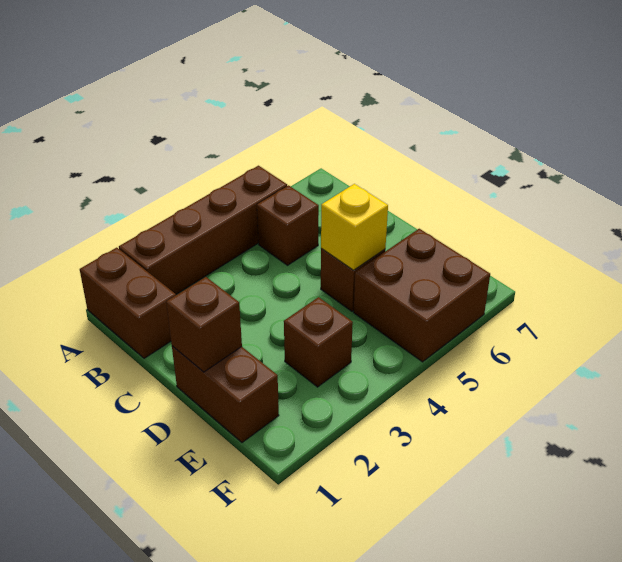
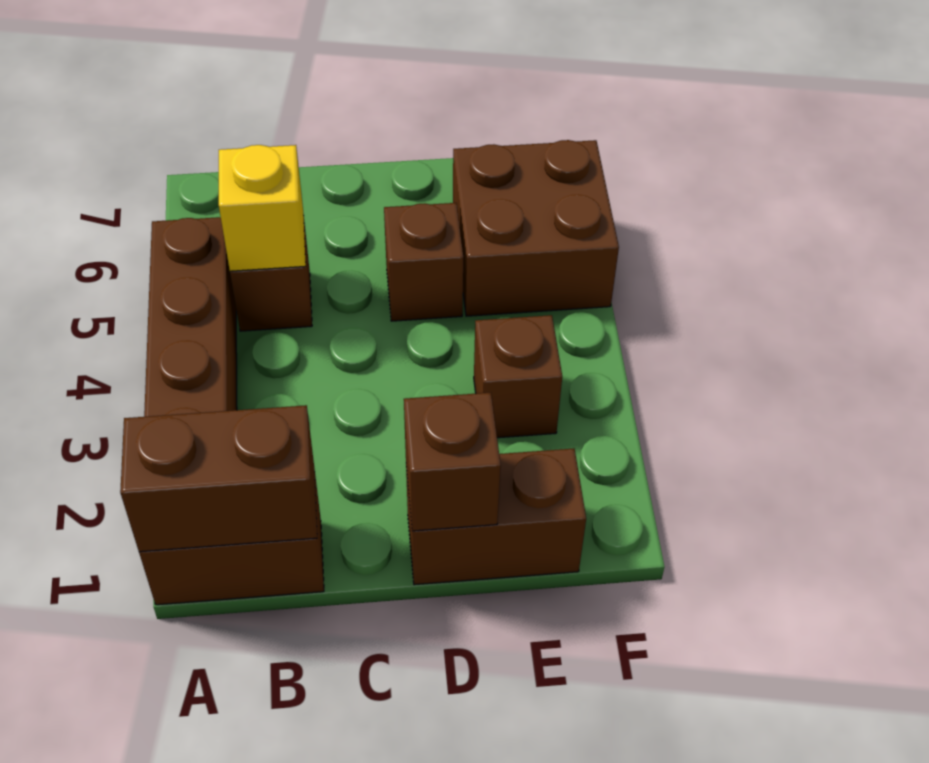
none -> brown brick A1:B1 level 2
yellow brick D5 level 2 -> yellow brick B5 level 2

